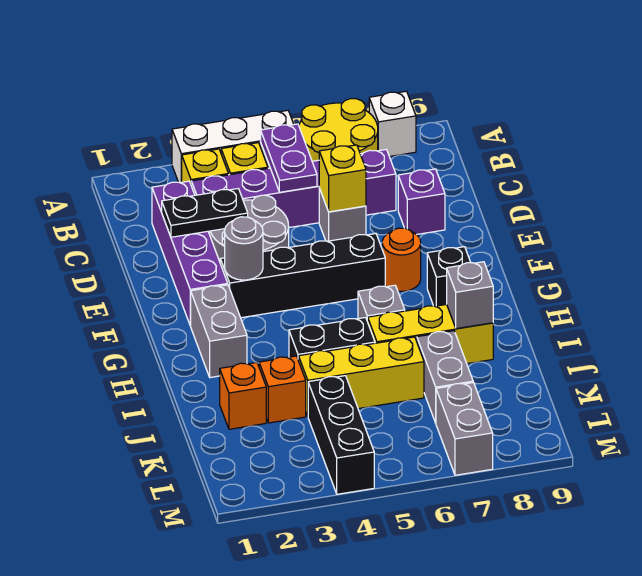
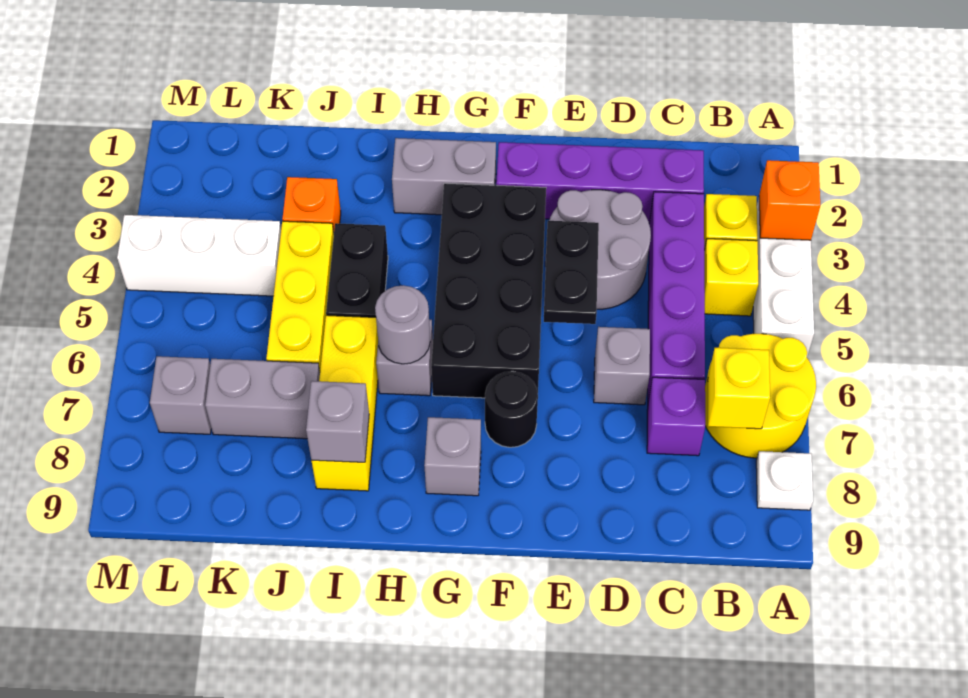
white brick A8 level 1 -> white plate A8 level 1
purple plate B5:C5 level 2 -> none
black plate D2:D3 level 2 -> black plate E4:E5 level 2
yellow brick D6 level 2 -> yellow brick B7 level 2
purple brick D8 level 1 -> none
black brick F3:F6 level 1 -> black brick F3:G6 level 1
grey round brick F3 level 2 -> grey round brick H6 level 2
orange round brick F7 level 1 -> black round brick F7 level 1
black brick G8 level 1 -> grey brick G8 level 1
orange brick J2 level 1 -> orange brick A3 level 2
black brick K4:M4 level 1 -> white brick K4:M4 level 1
grey brick L7:M7 level 1 -> grey brick L7 level 1

